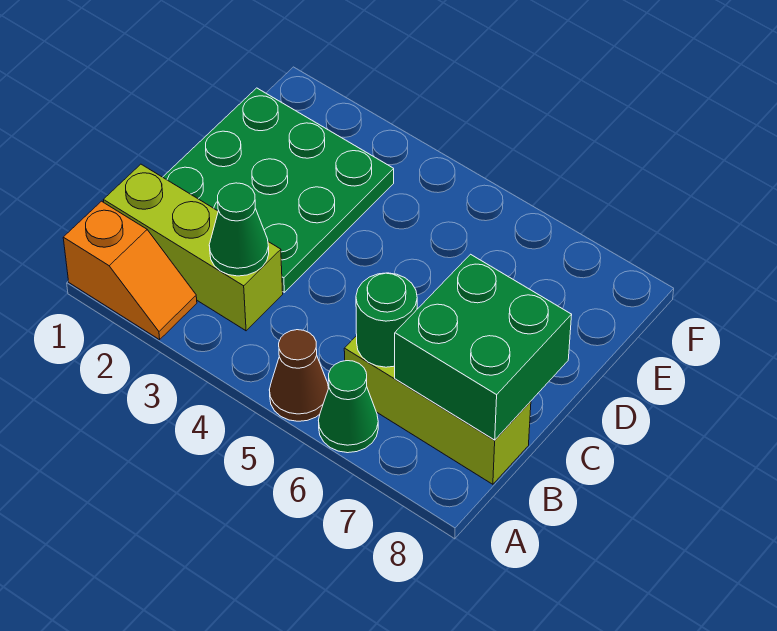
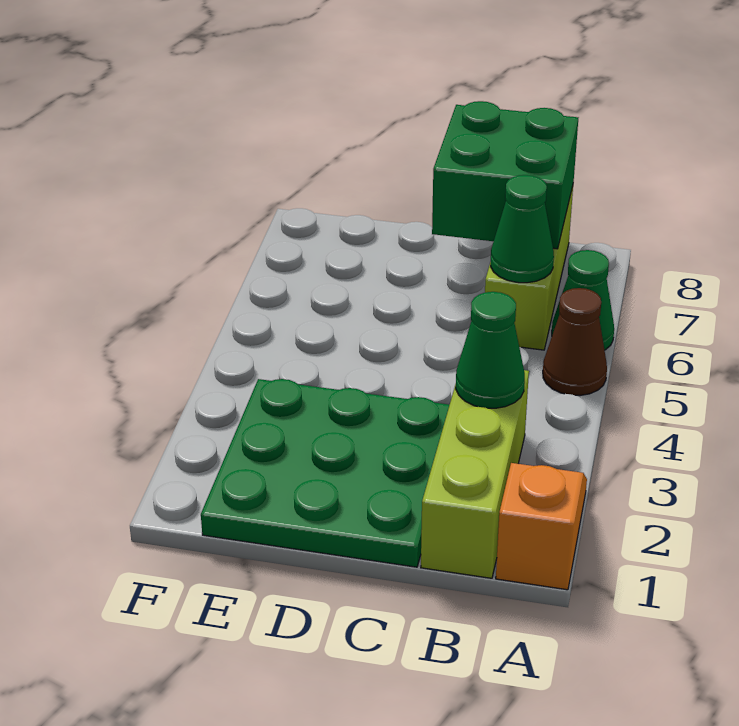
green round brick B6 level 2 -> green cone B6 level 2

